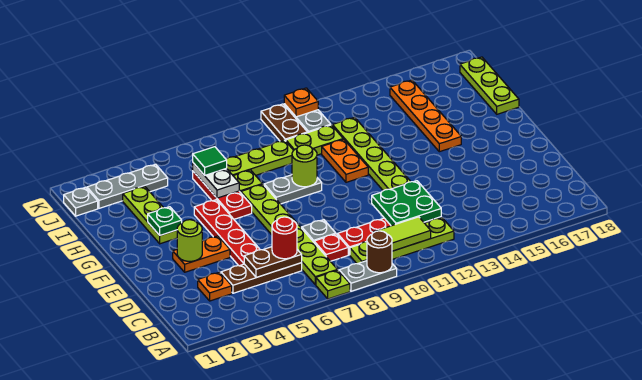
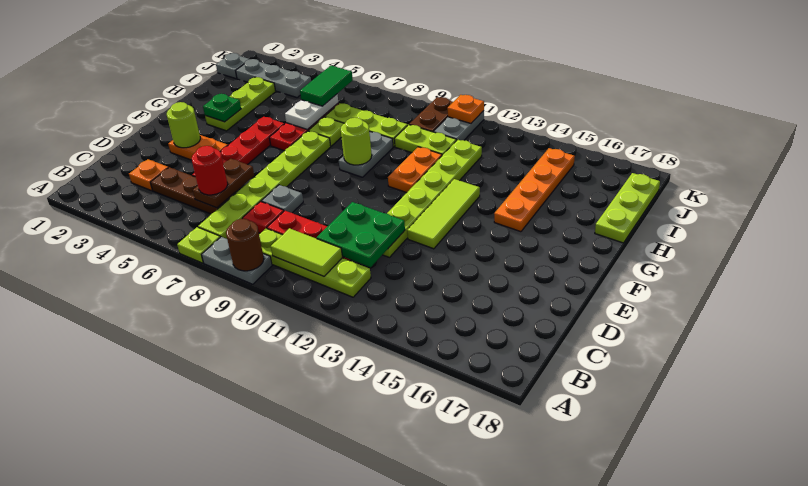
brown plate C5:C6 level 2 -> brown plate C6:D6 level 2
none -> lime tile E13:G13 level 1
grey plate G8:G9 level 1 -> grey plate G9:H9 level 1
green tile I6 level 3 -> green tile I6:J6 level 3

